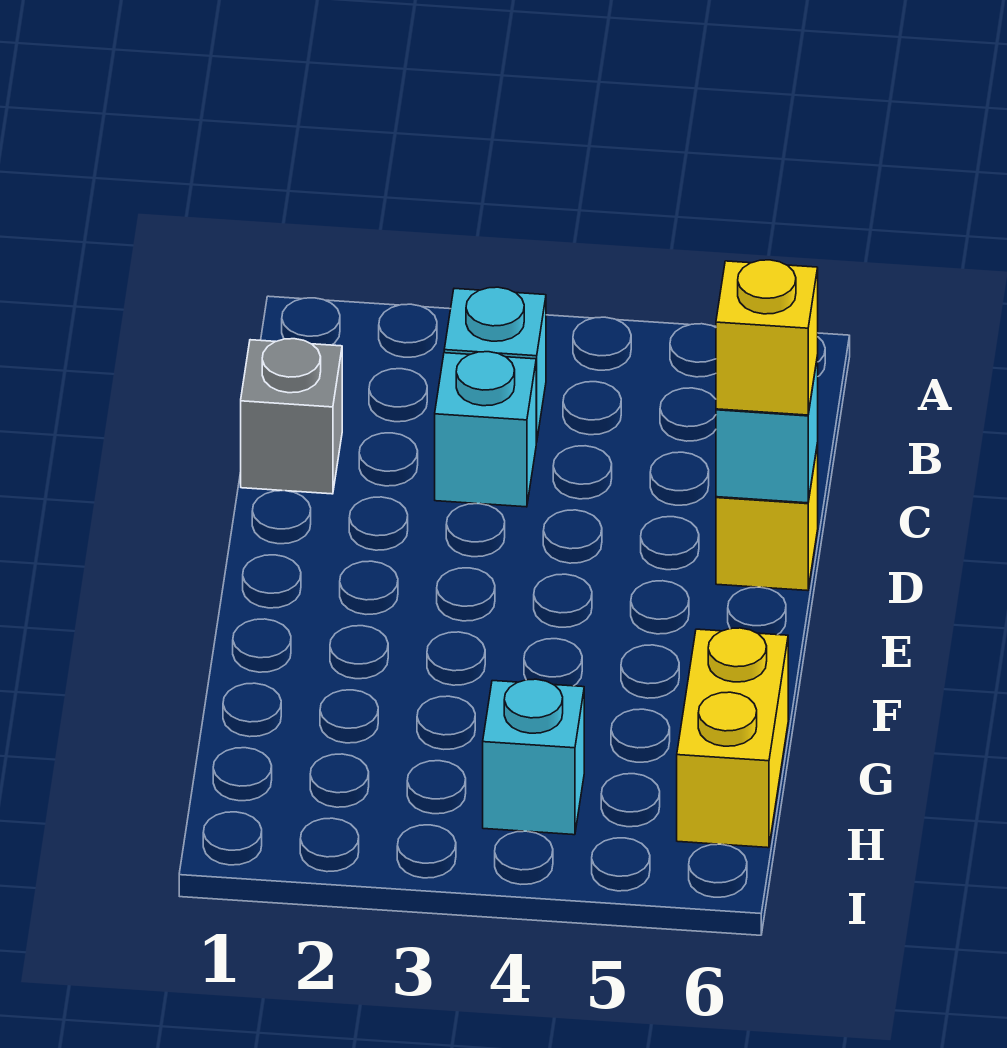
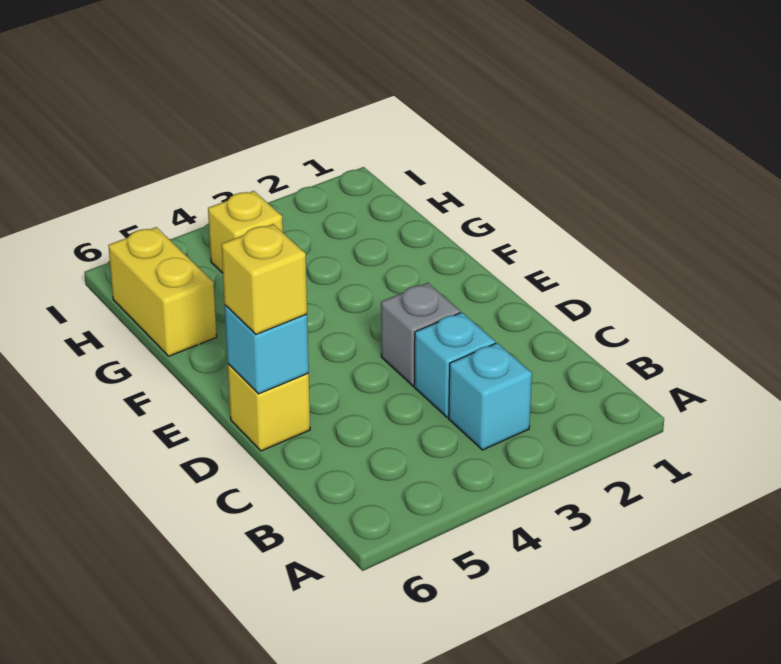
grey brick C1 level 1 -> grey brick D3 level 1
cyan brick H4 level 1 -> yellow brick H4 level 1

